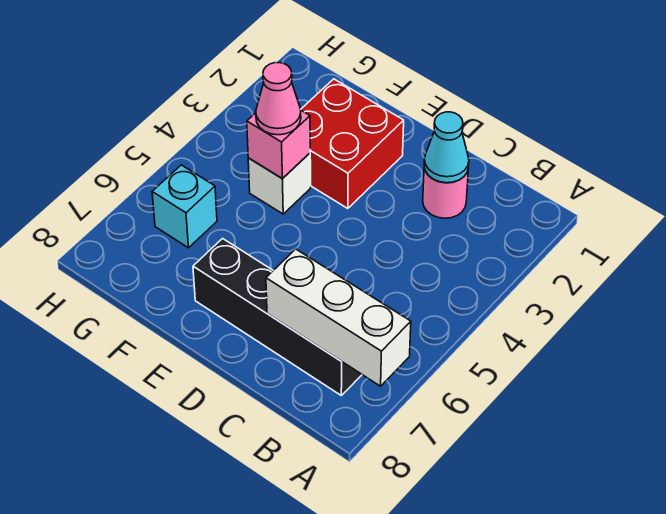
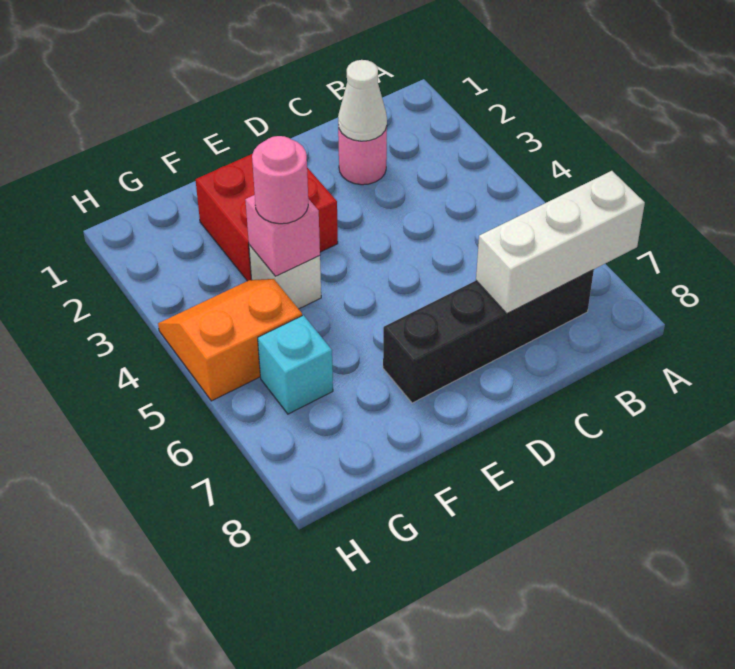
cyan cone C2 level 2 -> white cone C2 level 2
pink cone F4 level 3 -> pink round brick F4 level 3
none -> orange slope G4:H5 level 1 top 5

